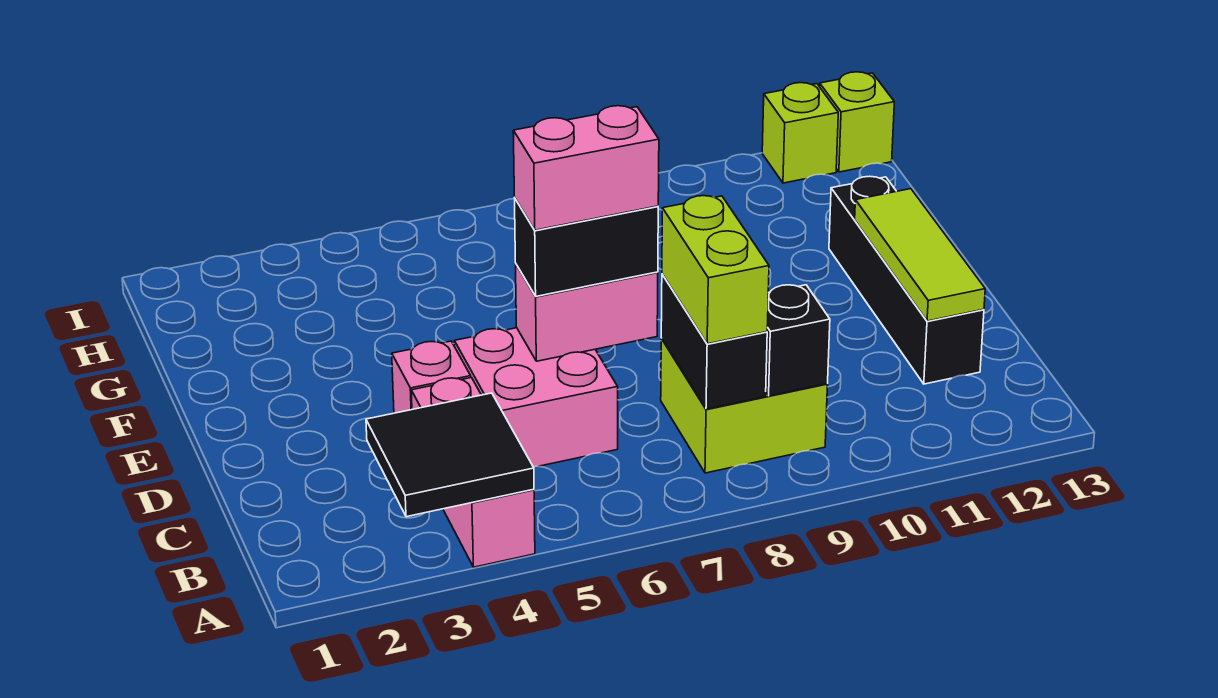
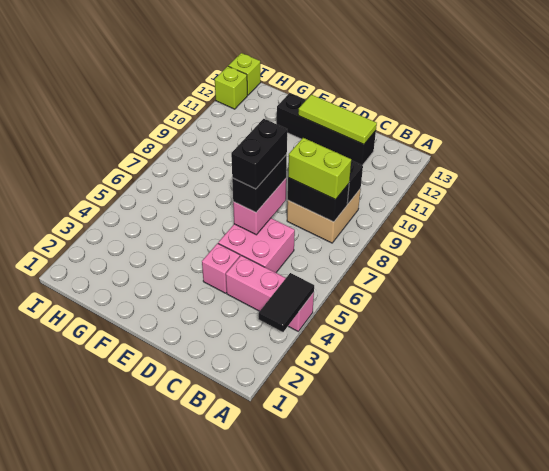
black tile A3:B4 level 2 -> black tile A3:A4 level 2
lime brick B8:C9 level 1 -> tan brick B8:C9 level 1
pink brick D6:D7 level 4 -> black brick D6:D7 level 4

